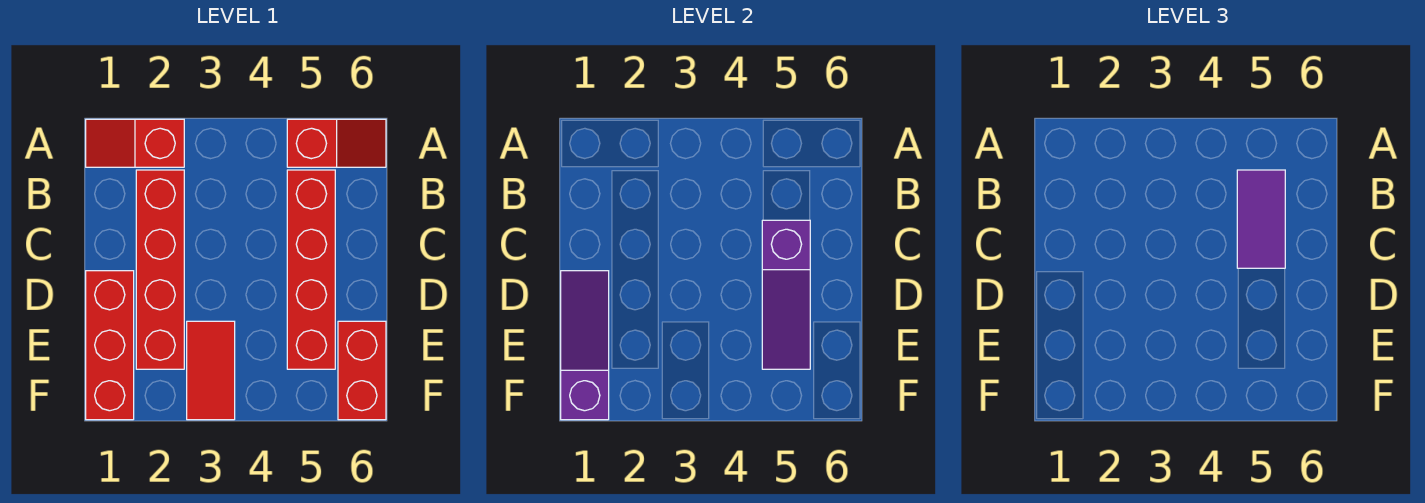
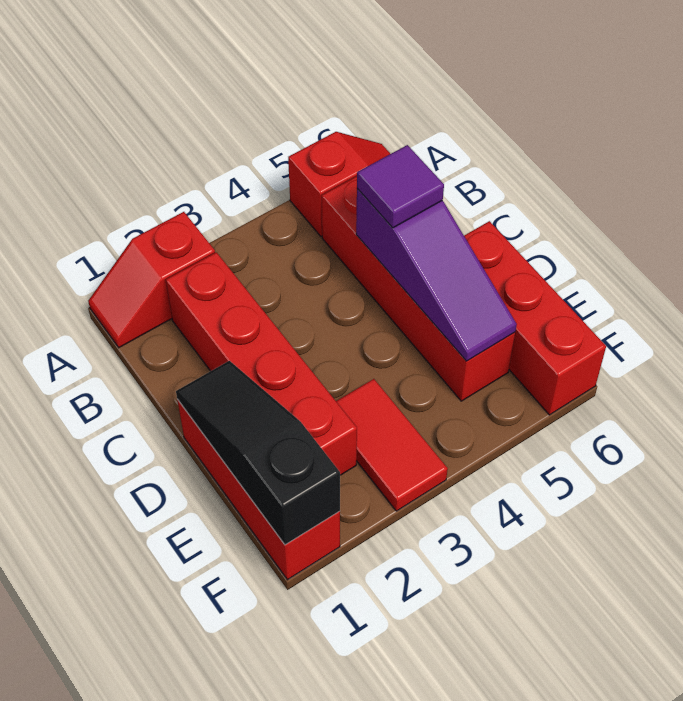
purple tile B5:C5 level 3 -> purple tile C5 level 3
purple slope D1:F1 level 2 top F -> black slope D1:F1 level 2 top F
red brick E6:F6 level 1 -> red brick D6:F6 level 1

